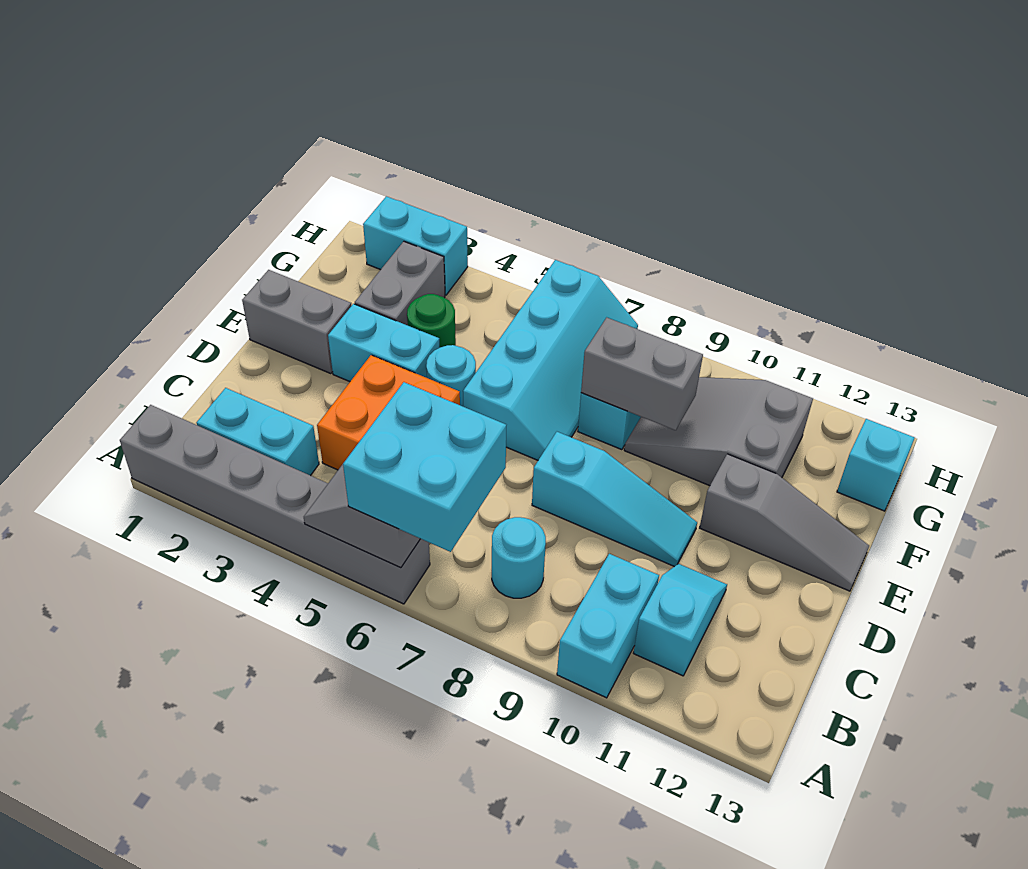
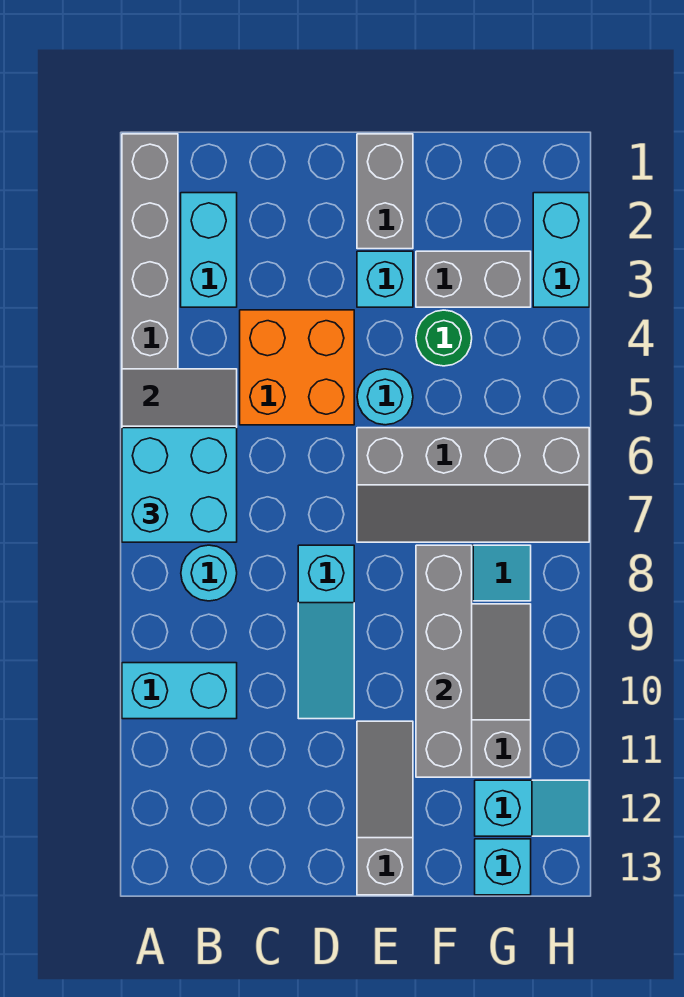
cyan slope B11:C11 level 1 top B -> cyan slope G12:H12 level 1 top G
cyan brick E3:E4 level 1 -> cyan brick E3 level 1
cyan slope E6:H7 level 1 top 6 -> grey slope E6:H7 level 1 top 6
grey slope E11:E13 level 1 top 11 -> grey slope E11:E13 level 1 top 13
grey brick F8:F9 level 2 -> grey brick F8:F11 level 2

